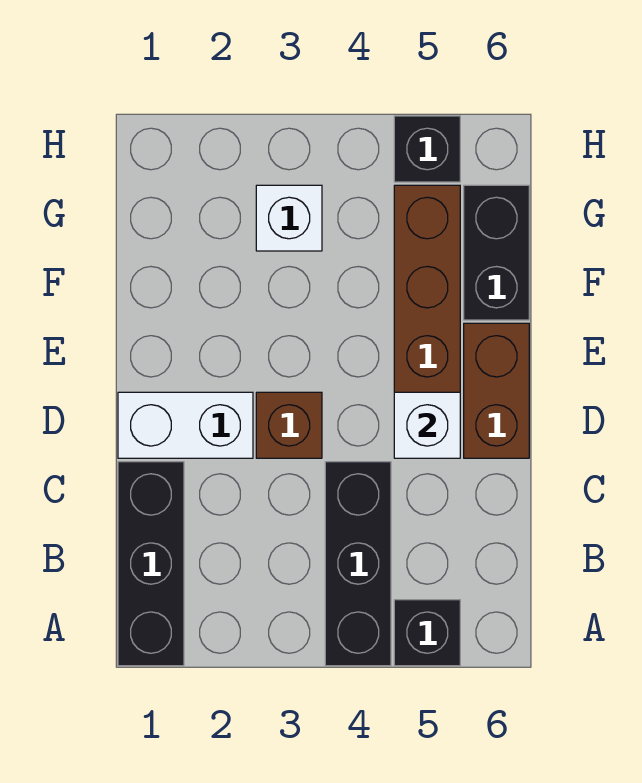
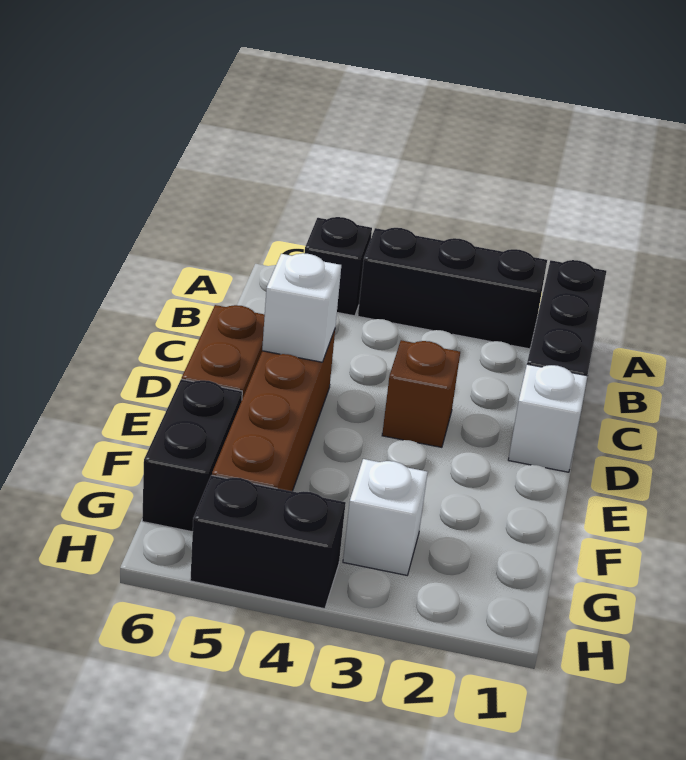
black brick A4:C4 level 1 -> black brick A2:A4 level 1
white brick D1:D2 level 1 -> white brick D1 level 1
black brick H5 level 1 -> black brick H4:H5 level 1

